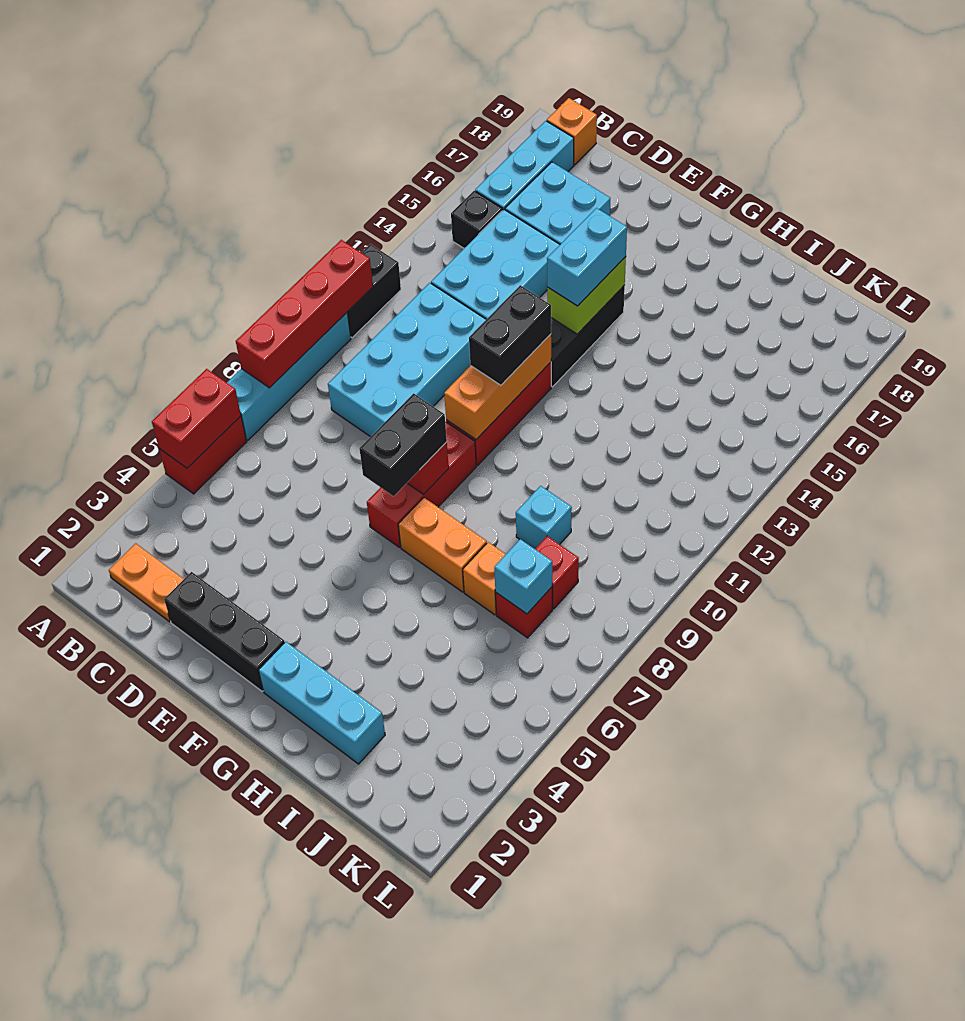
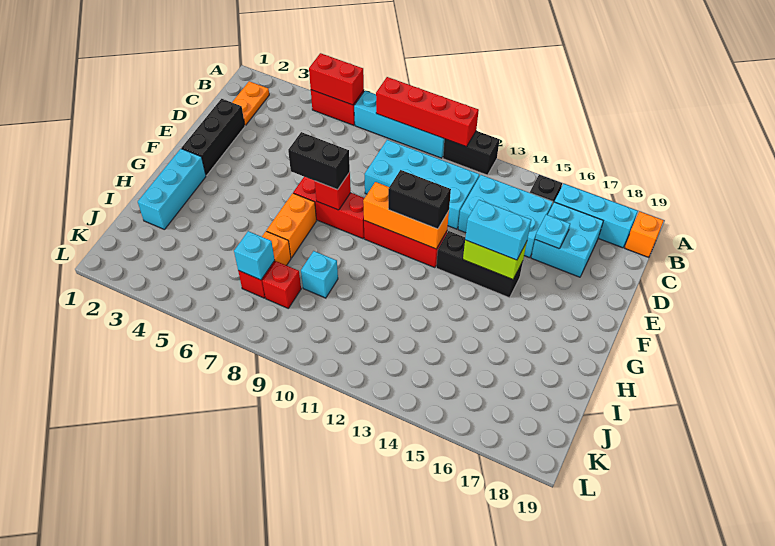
none -> cyan plate D16 level 2

